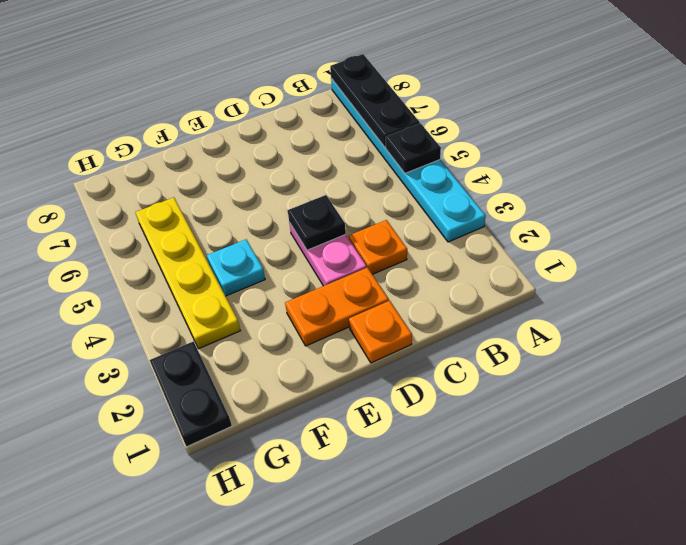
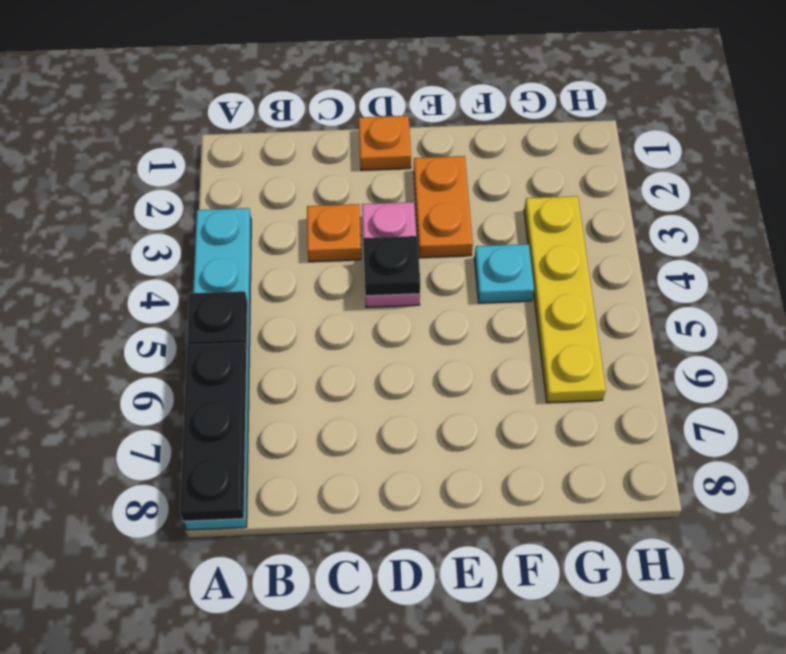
orange plate D2:E2 level 1 -> orange plate E2:E3 level 1
black plate H1:H2 level 1 -> none

